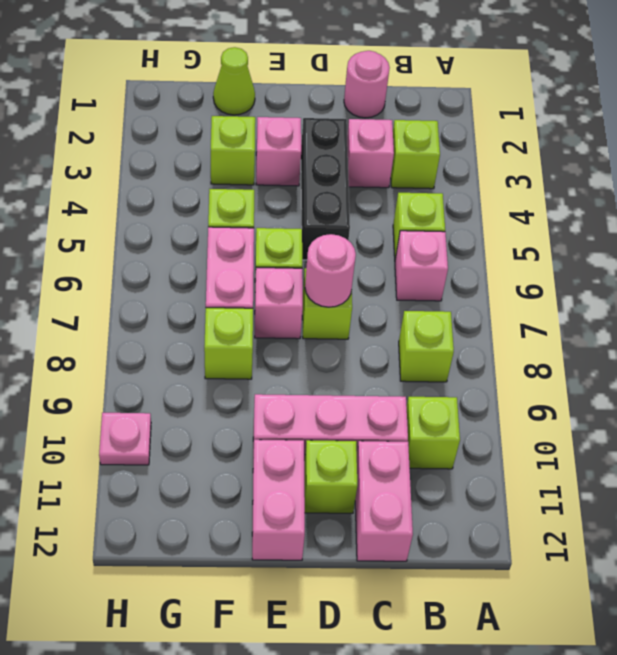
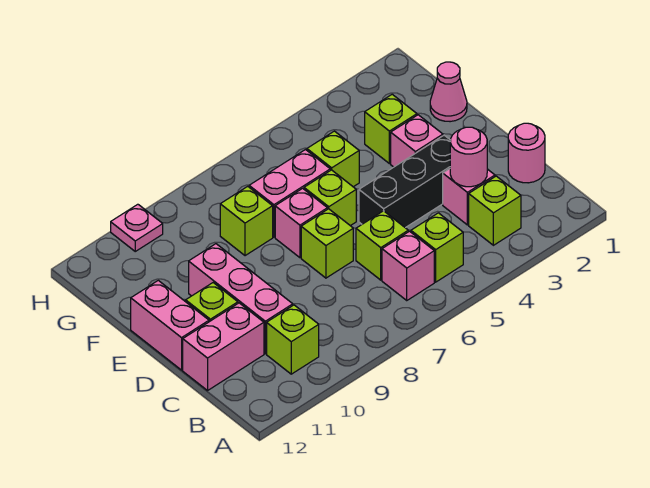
lime brick B8 level 1 -> lime brick C6 level 1
pink round brick D7 level 2 -> pink round brick C3 level 2
pink brick E11:E12 level 1 -> pink brick D12:E12 level 1
lime cone F1 level 1 -> pink cone F1 level 1

